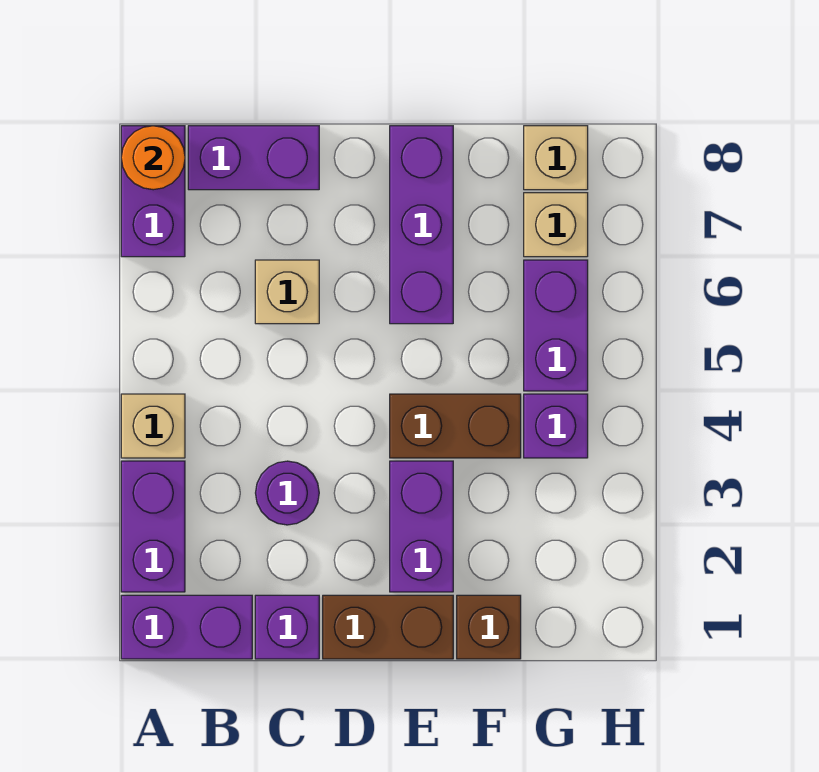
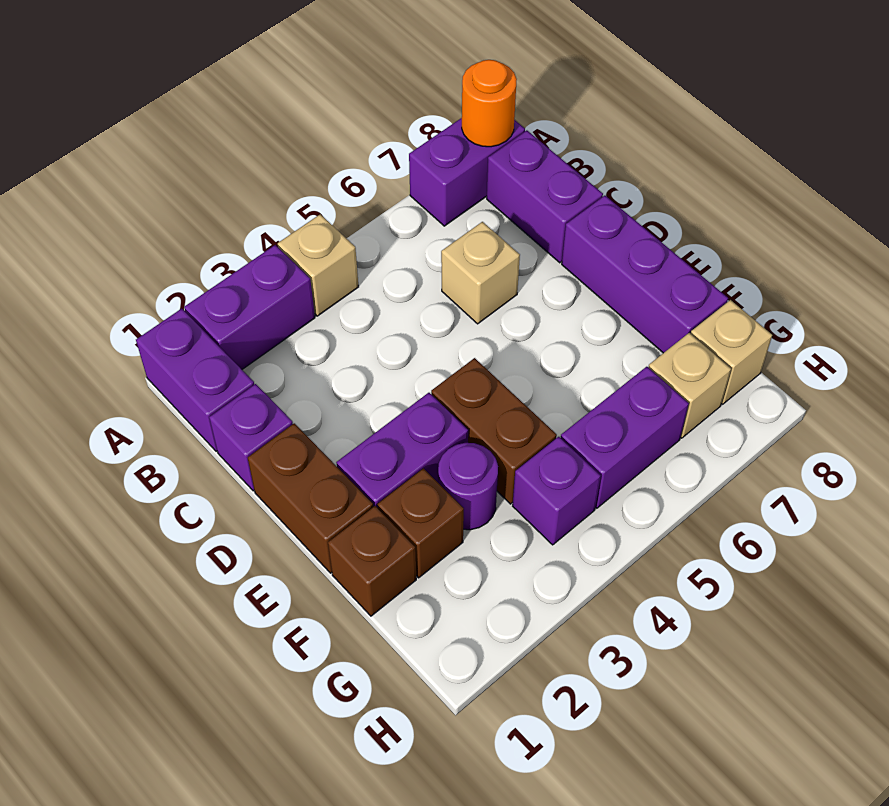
purple round brick C3 level 1 -> purple round brick F3 level 1
purple brick E6:E8 level 1 -> purple brick D8:F8 level 1
none -> brown brick F2 level 1

